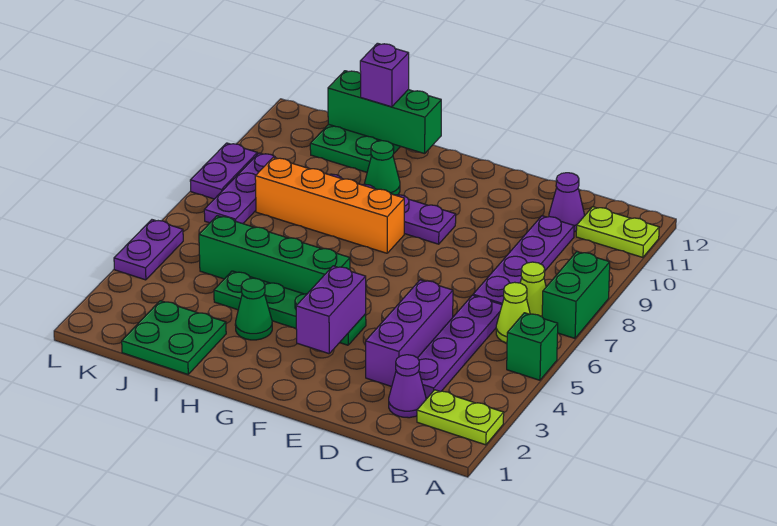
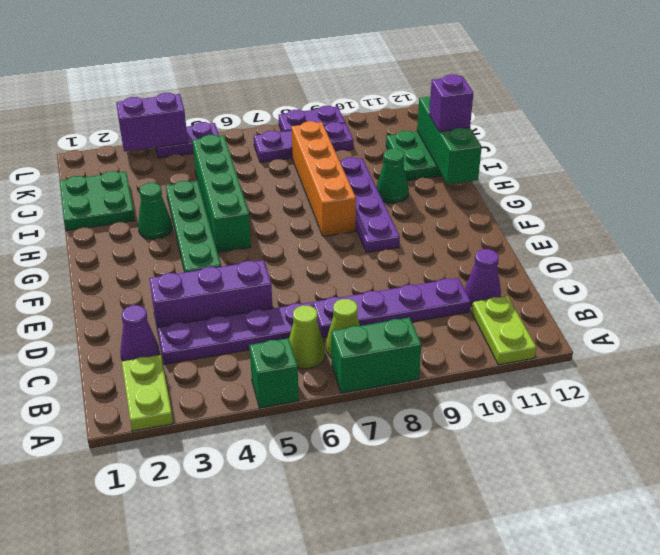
purple brick F3:F4 level 2 -> purple brick L3:L4 level 2

